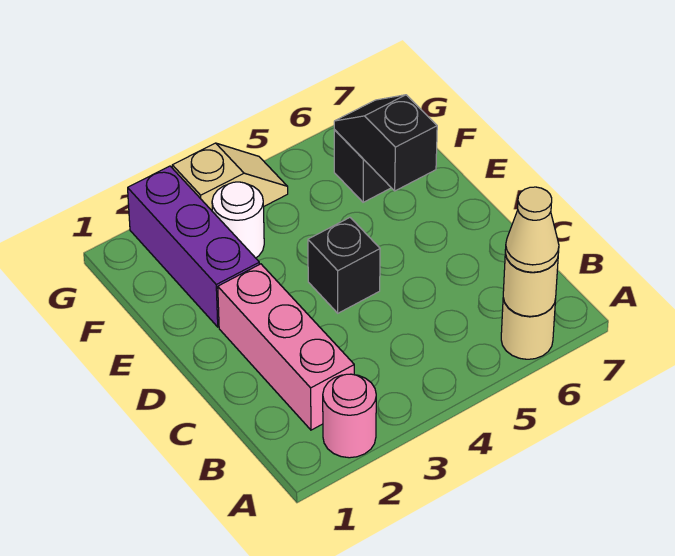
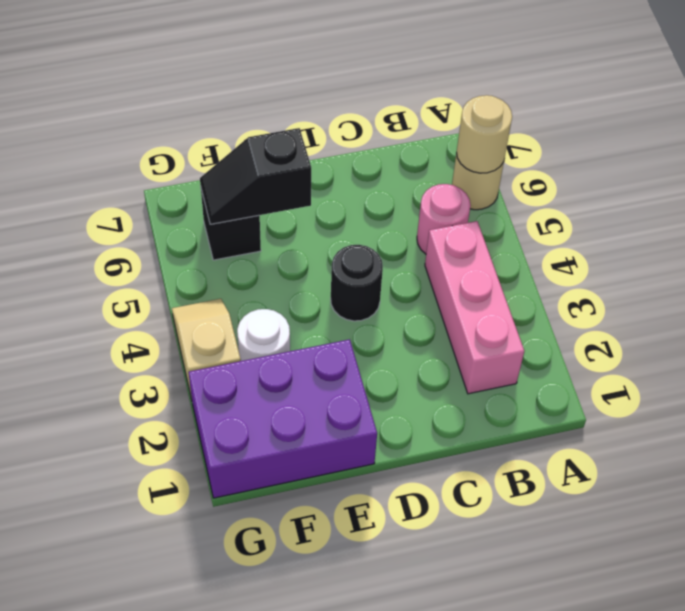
pink round brick A2 level 1 -> pink round brick B5 level 1
tan cone A6 level 3 -> none
pink brick B2:D2 level 1 -> pink brick B2:B4 level 1
black brick D4 level 1 -> black round brick D4 level 1
purple brick E2:G2 level 1 -> purple brick E1:G2 level 1

